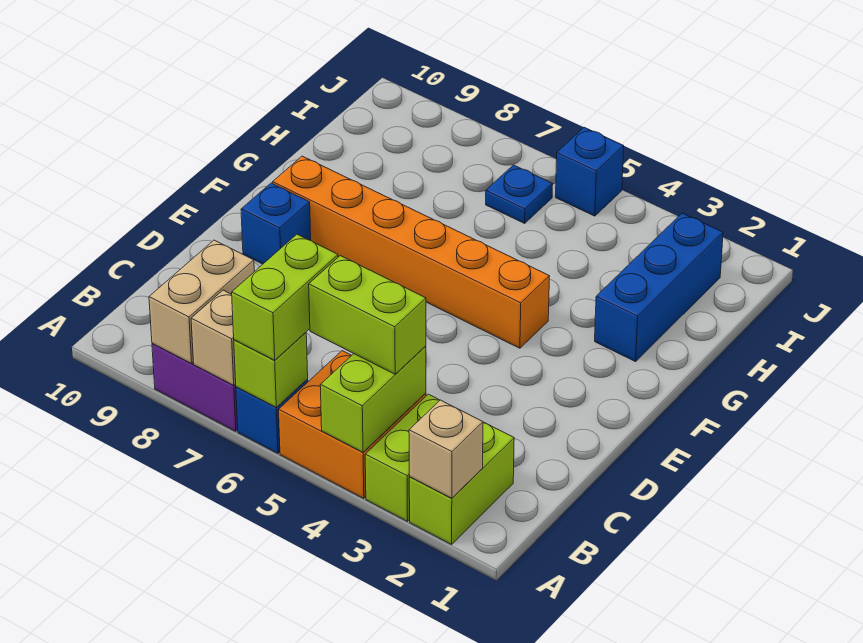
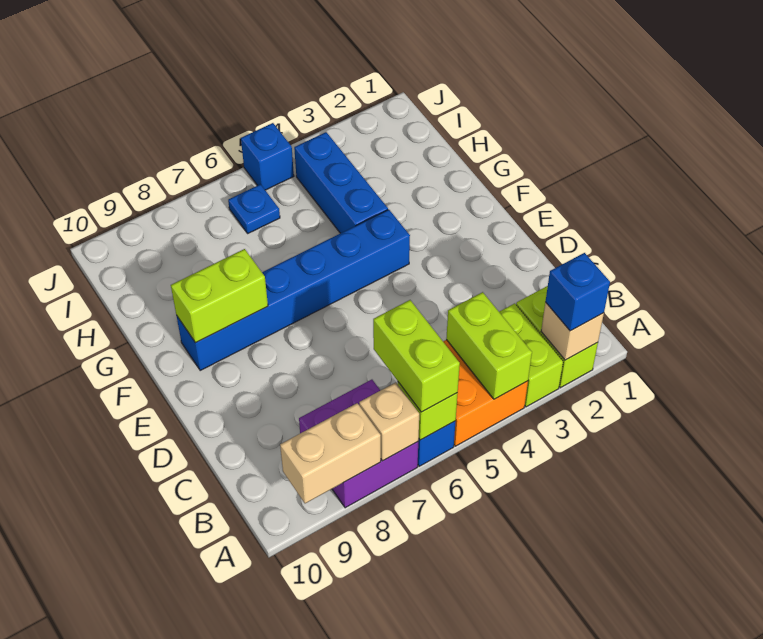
tan brick A8:B8 level 2 -> tan brick A8:A9 level 2
lime brick B4:B5 level 3 -> lime brick F8:F9 level 2
blue brick E9 level 1 -> blue brick A2 level 3
orange brick F4:F9 level 1 -> blue brick F4:F9 level 1
blue brick G2:I2 level 1 -> blue brick G4:I4 level 1

